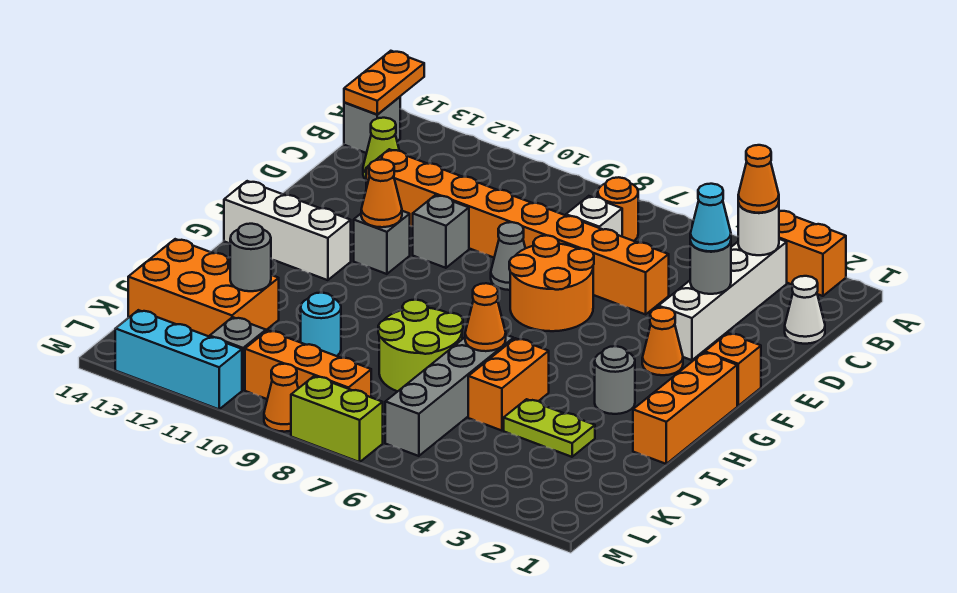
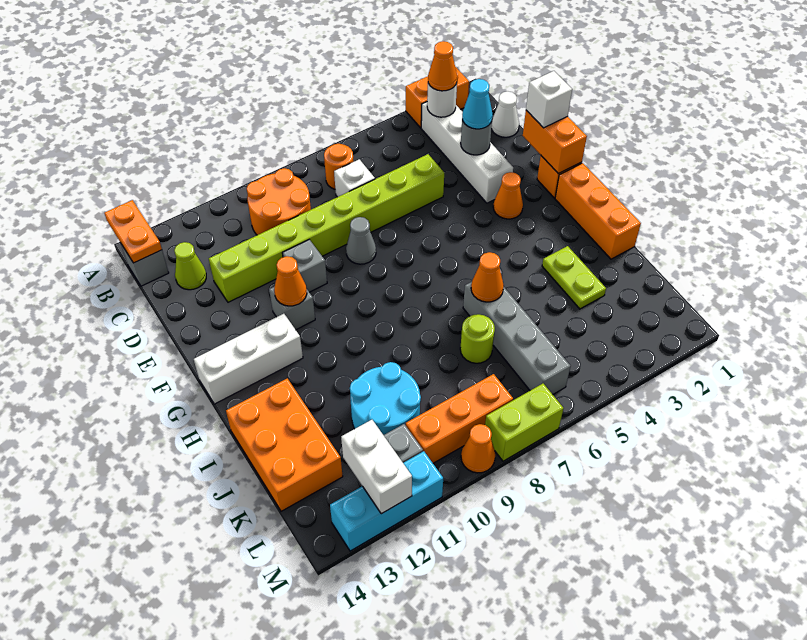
orange brick D5:D12 level 1 -> lime brick D5:D12 level 1
none -> white brick E1 level 3
orange round brick E6:F7 level 1 -> orange round brick B9:C10 level 1
grey round brick H3 level 1 -> none
orange brick I5:J5 level 1 -> orange brick E1:F1 level 2
lime round brick I7:J8 level 1 -> lime round brick J7 level 1
lime plate J3:J4 level 1 -> lime plate I3:J3 level 1
cyan round brick J10 level 1 -> cyan round brick J10:K11 level 1
orange brick J12:K14 level 1 -> orange brick I13:K14 level 1
grey round brick J12 level 2 -> none
none -> white brick L12:M12 level 2

